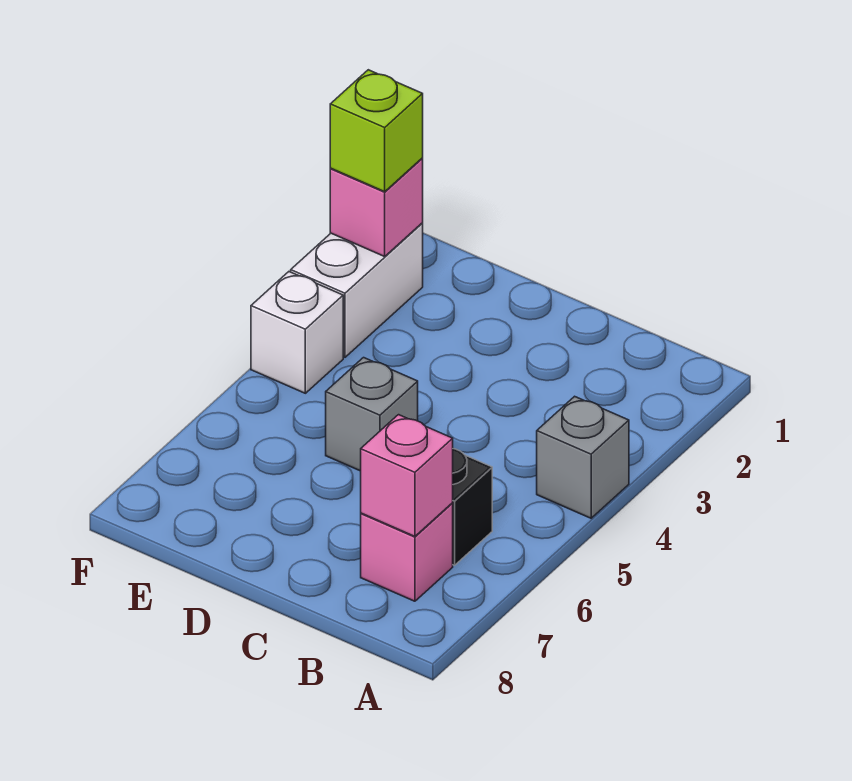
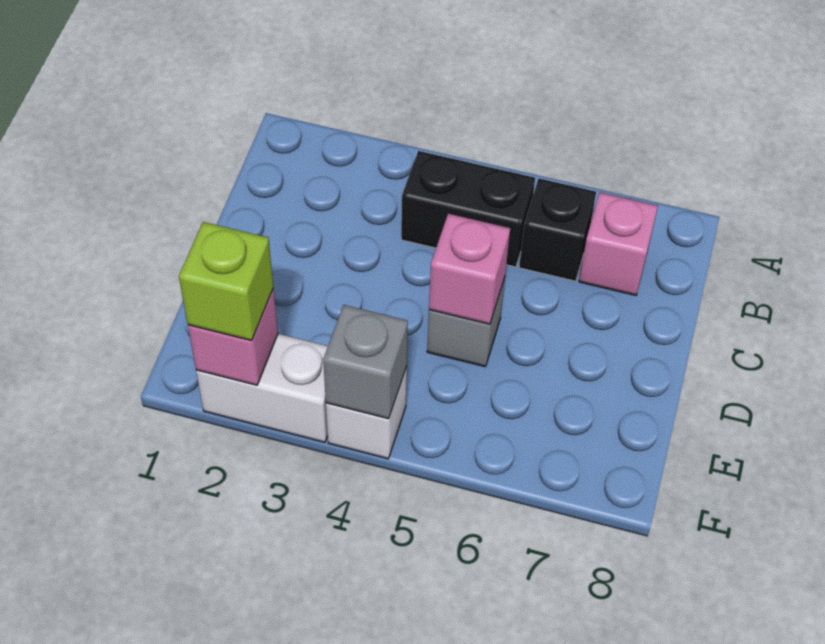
grey brick A4 level 1 -> grey brick F4 level 2
none -> black brick B4:B5 level 1
pink brick B7 level 2 -> pink brick D5 level 2

